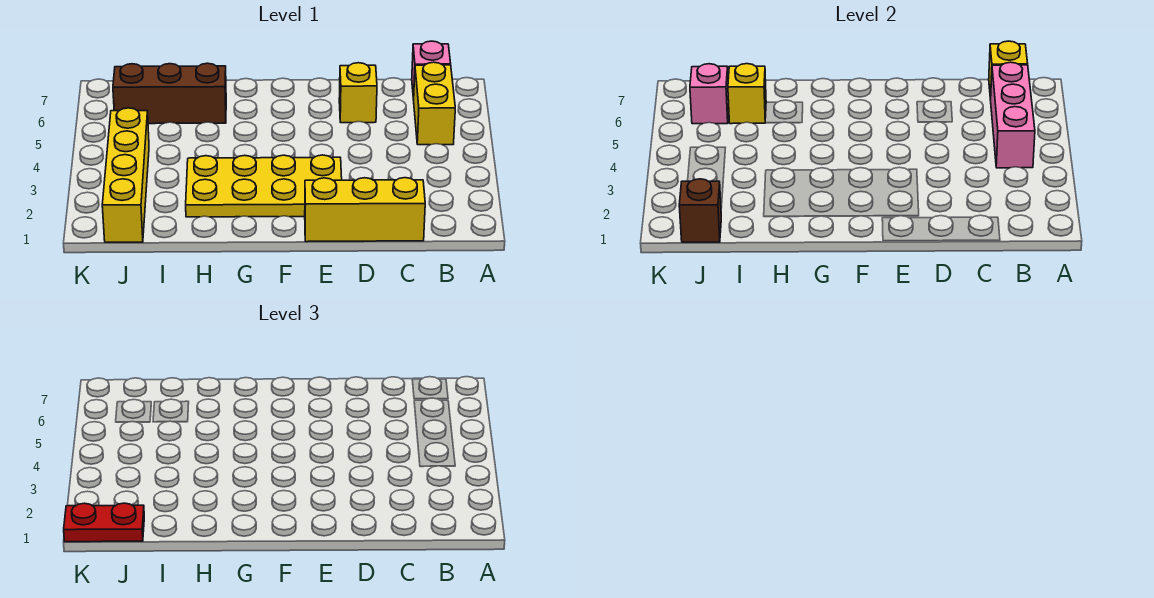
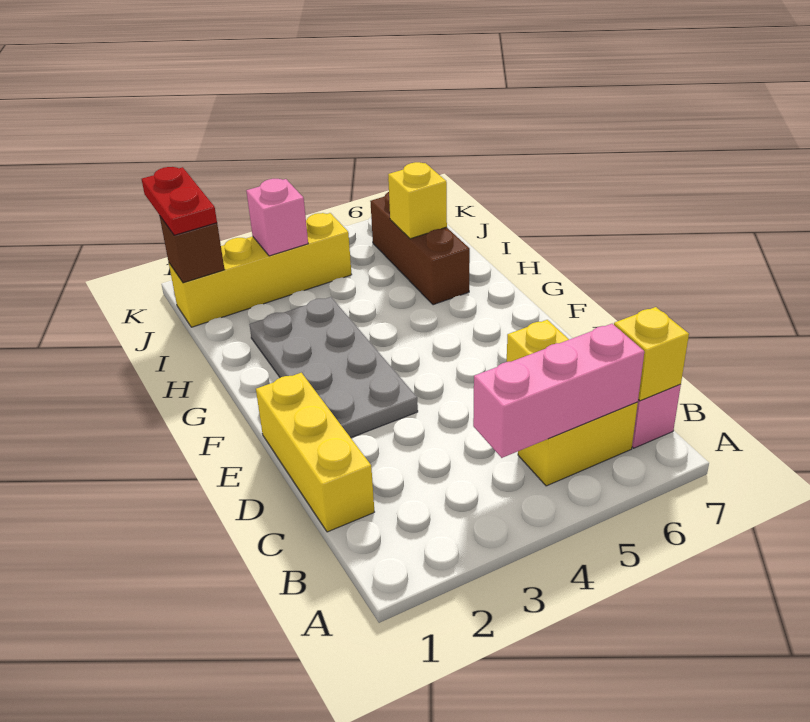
yellow plate E2:H3 level 1 -> grey plate E2:H3 level 1
pink brick J6 level 2 -> pink brick J3 level 2

